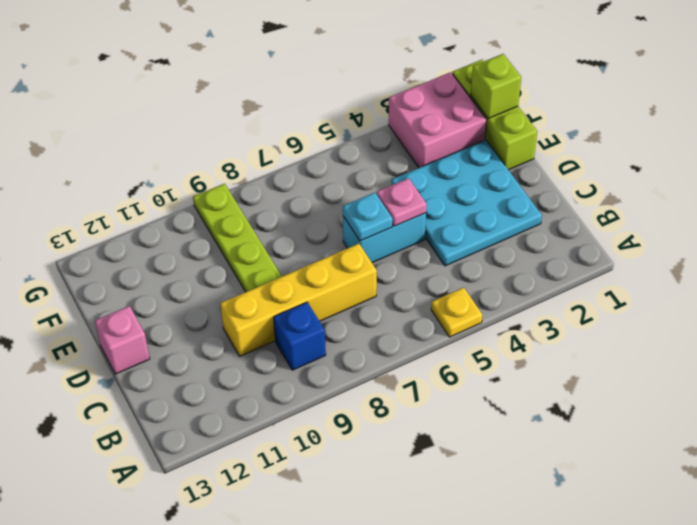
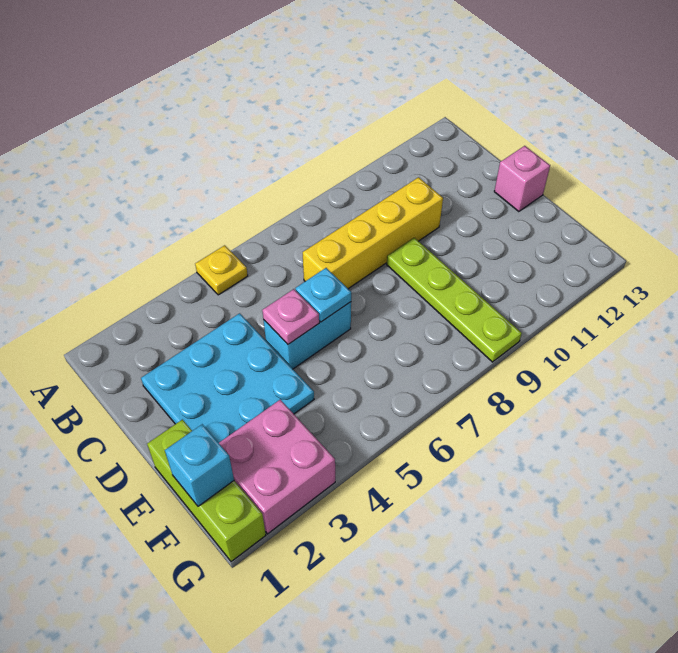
blue brick B9 level 1 -> none
lime brick F1 level 2 -> cyan brick F1 level 2

